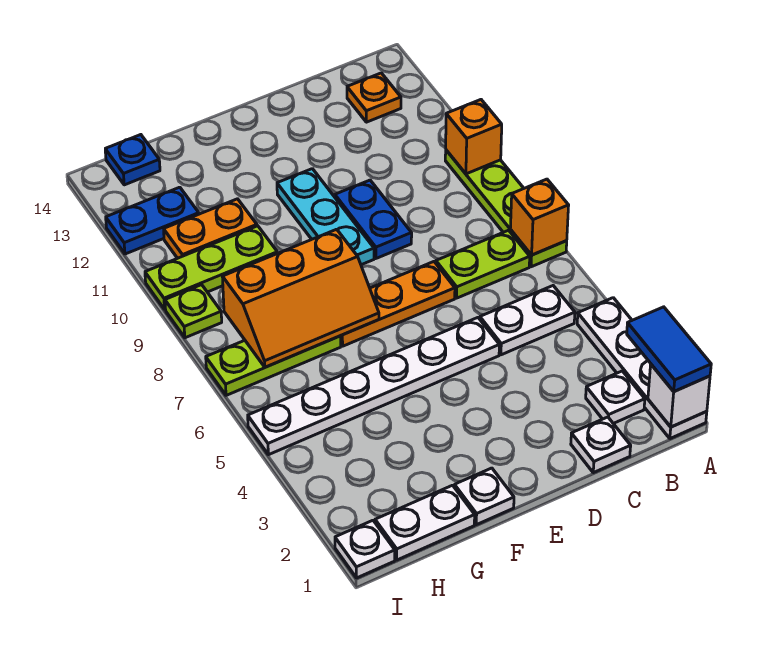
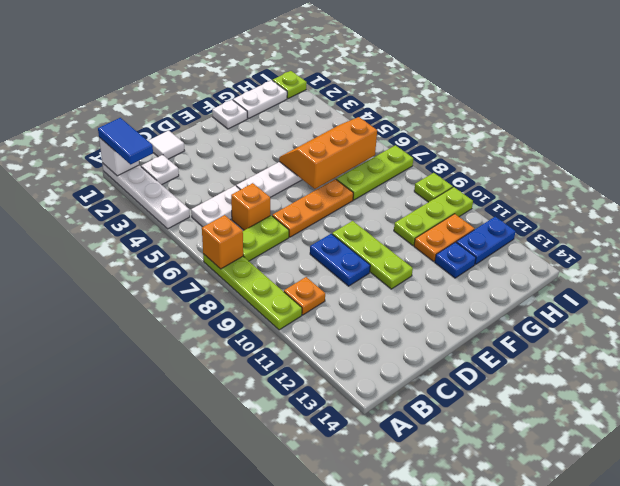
orange brick A10 level 2 -> orange brick C6 level 1
orange plate B13 level 1 -> orange plate B10 level 1
white plate C1 level 1 -> white tile C1 level 1
cyan plate E9:E11 level 1 -> lime plate E9:E11 level 1
orange slope F7:H8 level 2 top 8 -> orange slope F5:H6 level 2 top 6
blue plate H14 level 1 -> blue plate G12 level 1
white plate I1 level 1 -> lime plate I1 level 1

